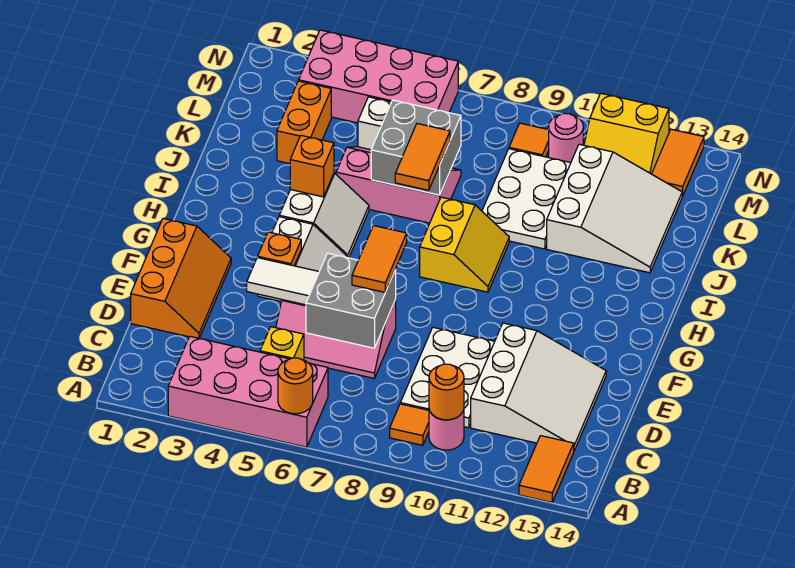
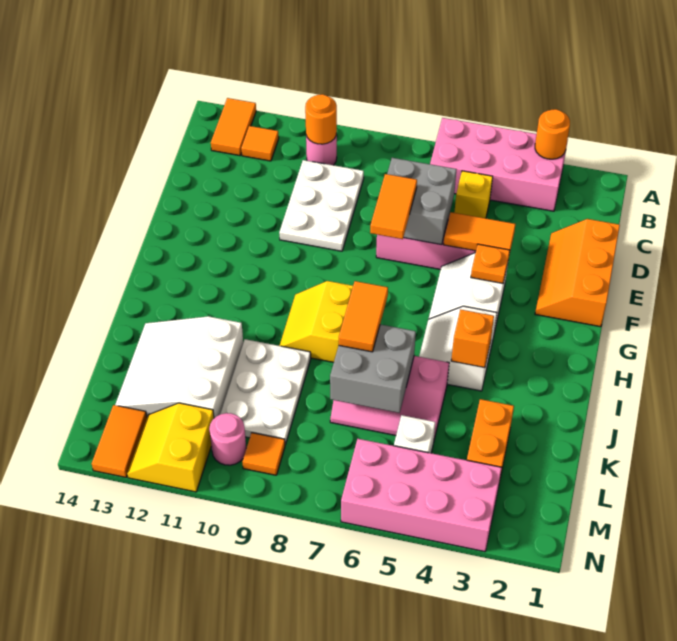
orange round brick A6 level 2 -> orange round brick A3 level 2
orange tile B9 level 1 -> orange tile B12 level 1
white slope C11:E13 level 1 top 11 -> none
white tile E4:E5 level 2 -> orange tile E4:E5 level 2
yellow slope M11:N12 level 1 top N -> yellow slope M11:N12 level 1 top 11

